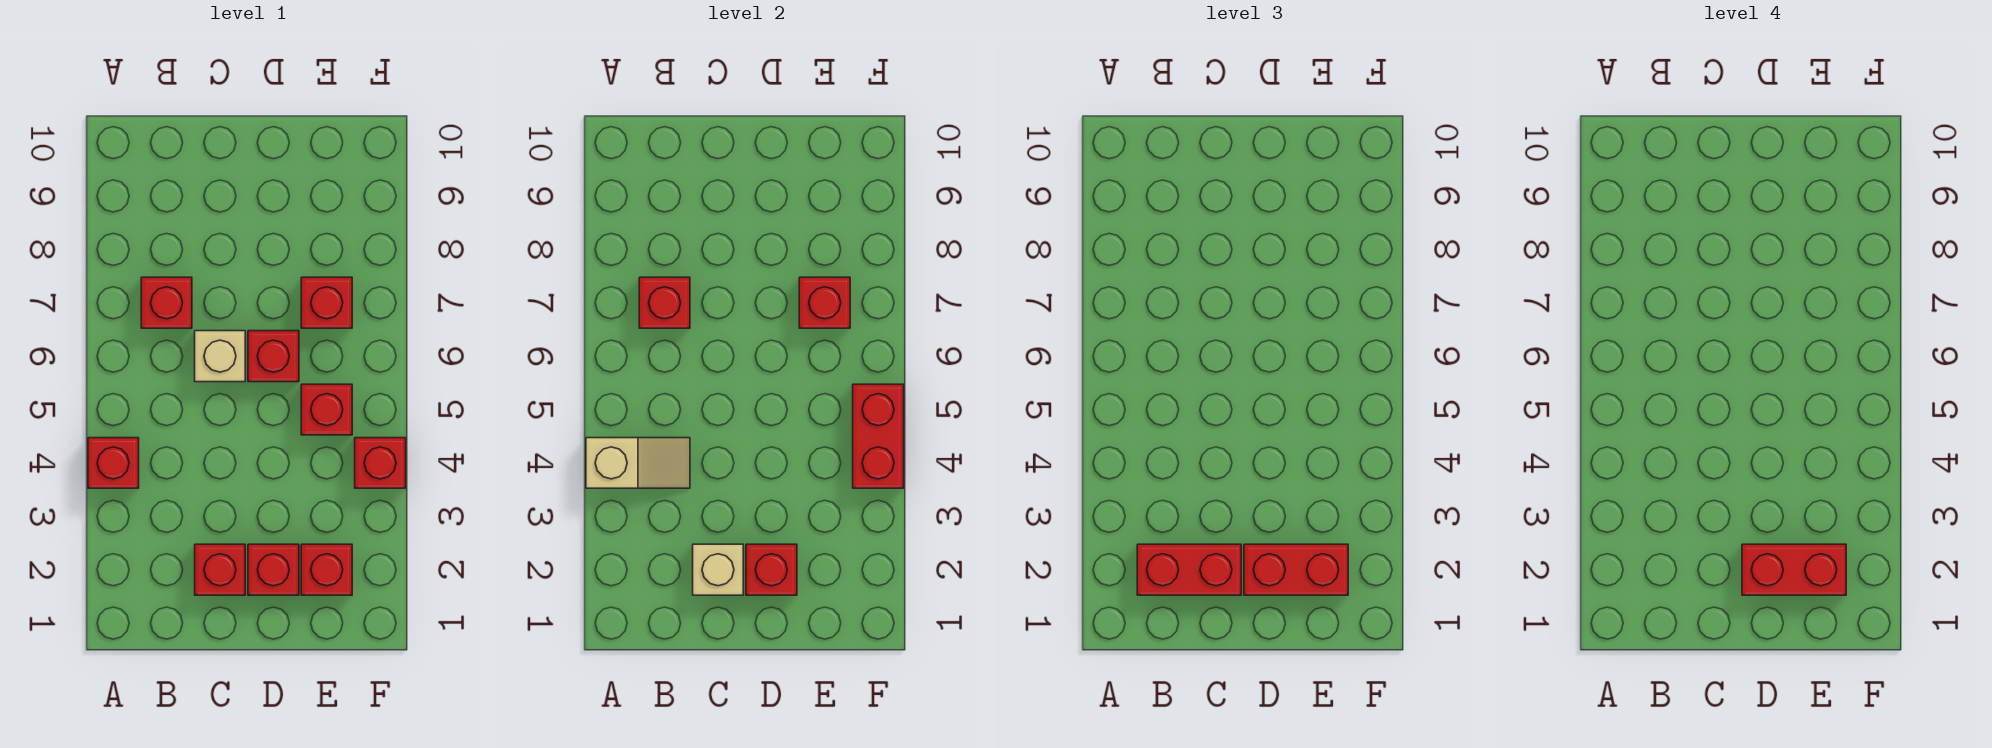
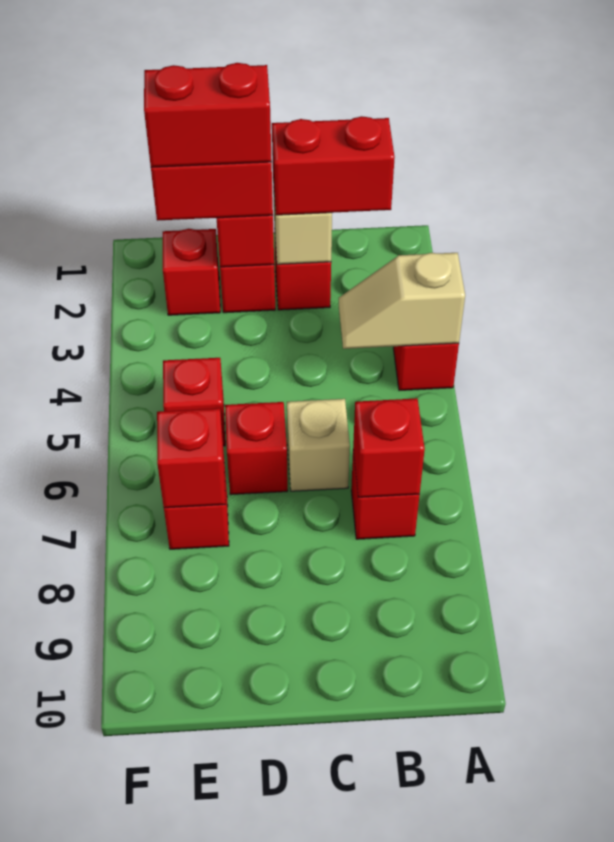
red brick F4 level 1 -> none
red brick F4:F5 level 2 -> none

